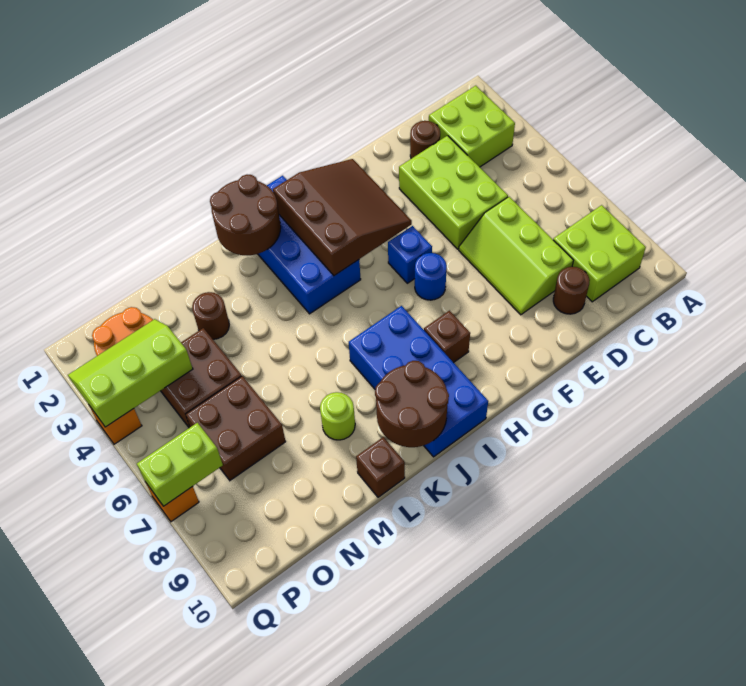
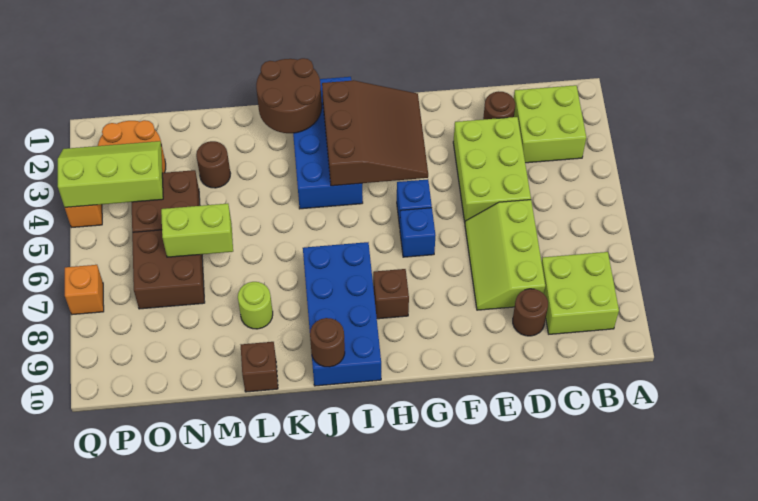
blue round brick G6 level 1 -> blue brick G6 level 1
brown round brick J9:K10 level 2 -> brown round brick J10 level 2
lime brick P7:Q7 level 2 -> lime brick M6:N6 level 2

